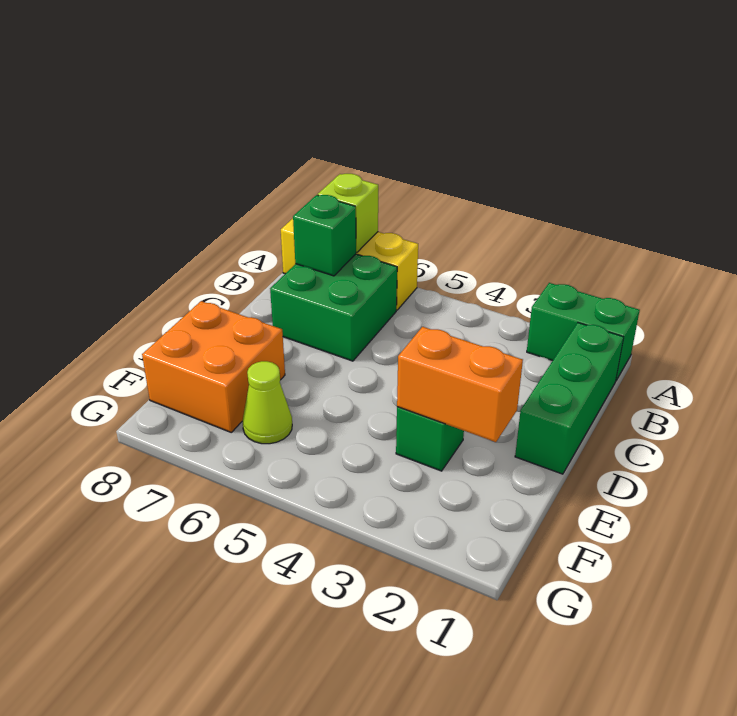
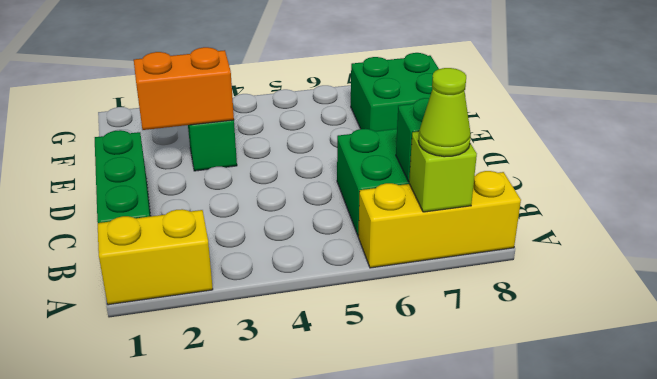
green brick A1:A2 level 1 -> yellow brick A1:A2 level 1
orange brick E7:F8 level 1 -> green brick E7:F8 level 1
lime cone F6 level 1 -> lime cone A7 level 3

